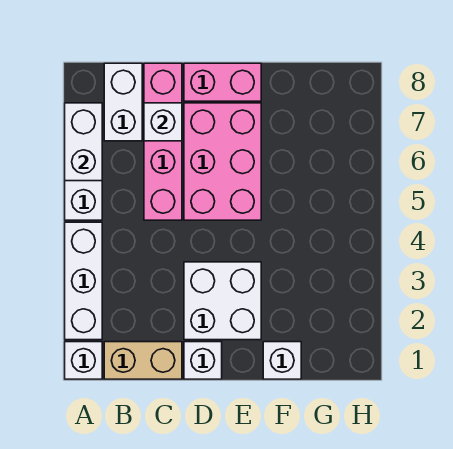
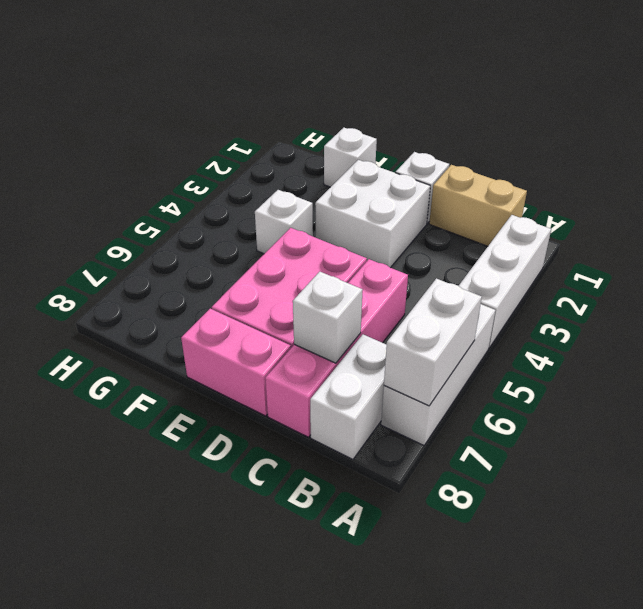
white brick A1 level 1 -> white brick F4 level 1

